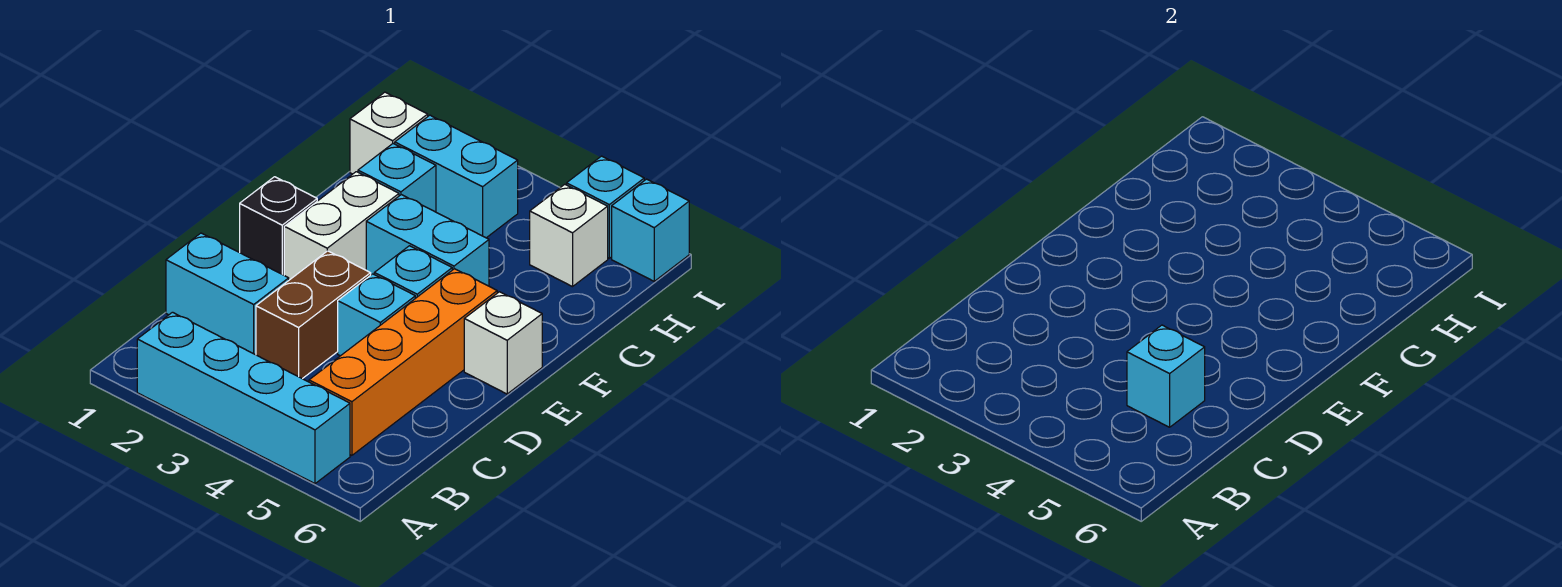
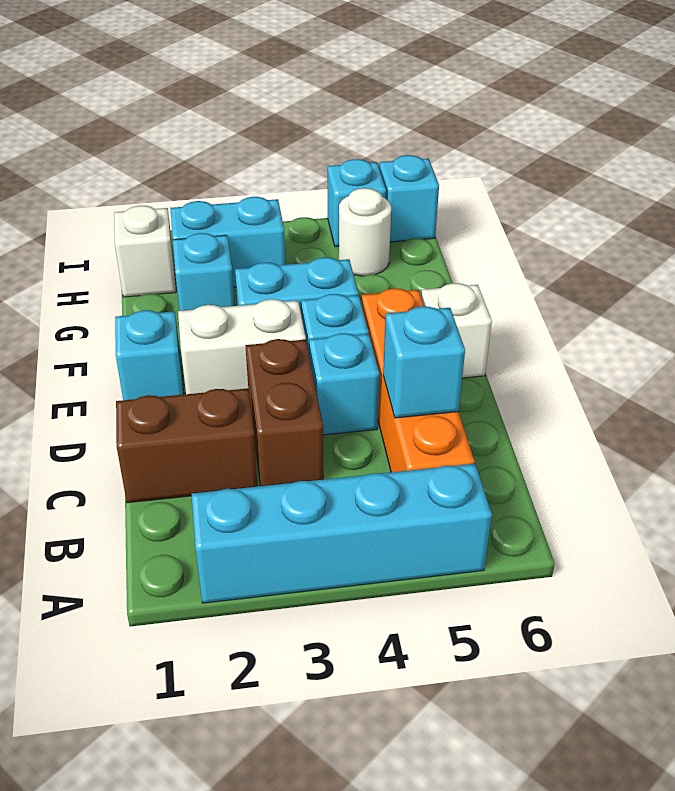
cyan brick C1:C2 level 1 -> brown brick C1:C2 level 1
black brick E1 level 1 -> cyan brick E1 level 1
white brick E2:F2 level 1 -> white brick E2:E3 level 1
white brick H5 level 1 -> white round brick H5 level 1

